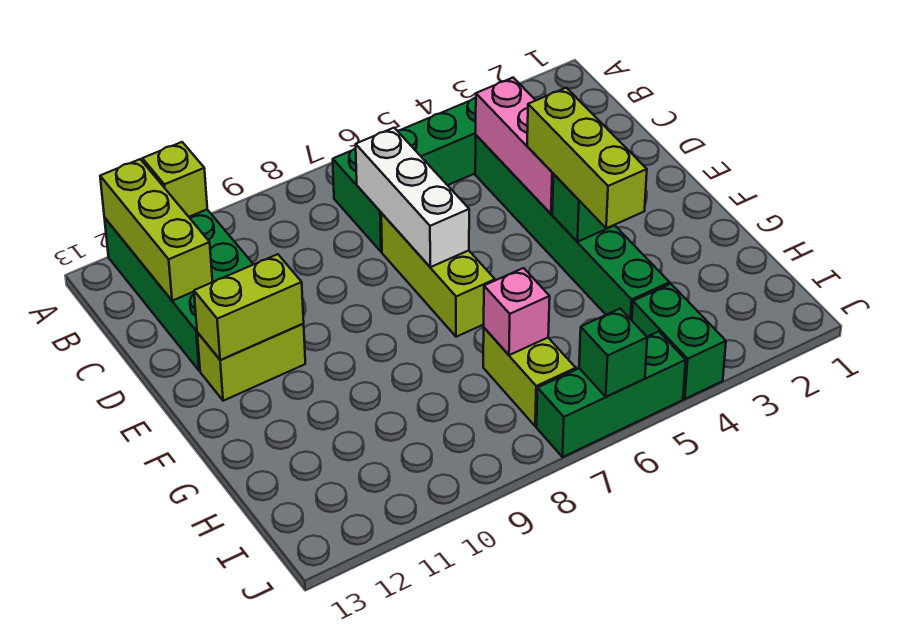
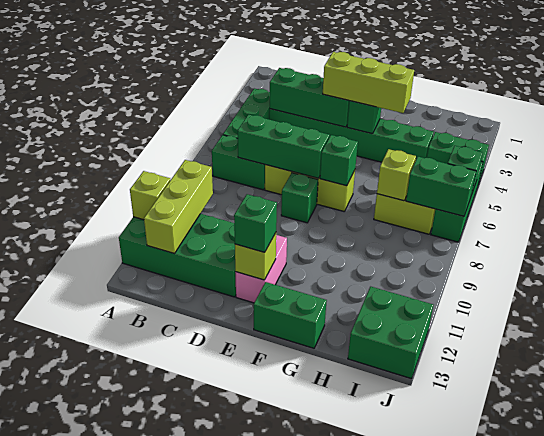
lime brick A12:C12 level 2 -> lime brick B10:B12 level 2
pink brick C4:E4 level 2 -> green brick C4:E4 level 2
white brick C7:E7 level 2 -> green brick C7:E7 level 2
none -> green brick E8 level 1
lime brick E11:E12 level 1 -> pink brick E11:E12 level 1
lime brick E11:E12 level 2 -> lime brick E12 level 2
none -> green brick E12 level 3
none -> green brick F7 level 2
none -> green brick F13:G13 level 1
pink brick H7 level 2 -> lime brick H7 level 2
none -> green brick I7:J7 level 2
none -> green brick I12:J13 level 1

